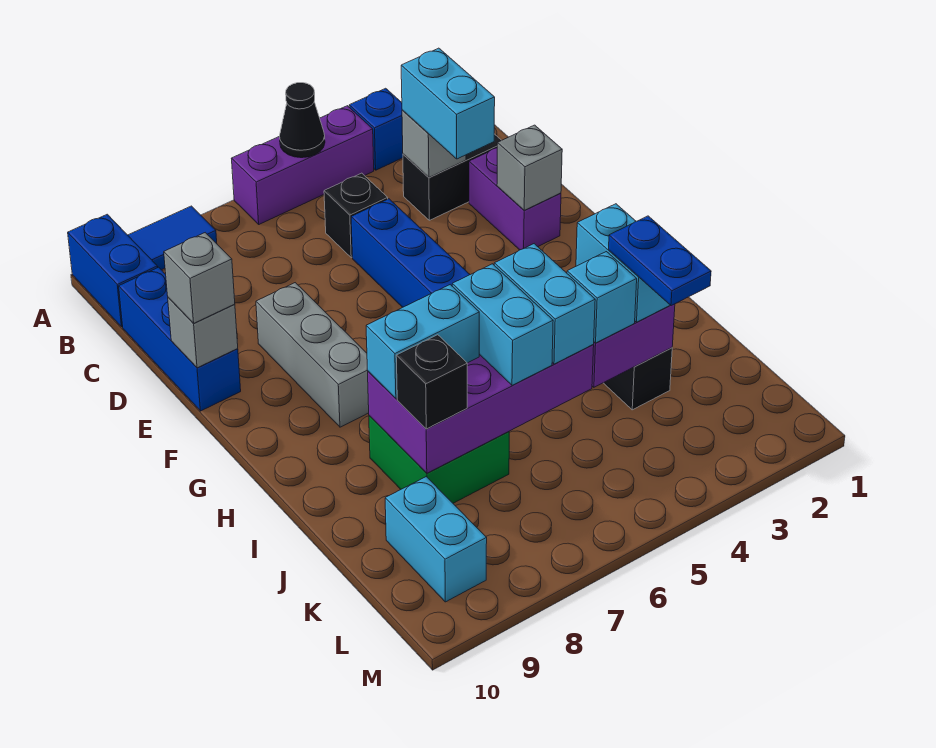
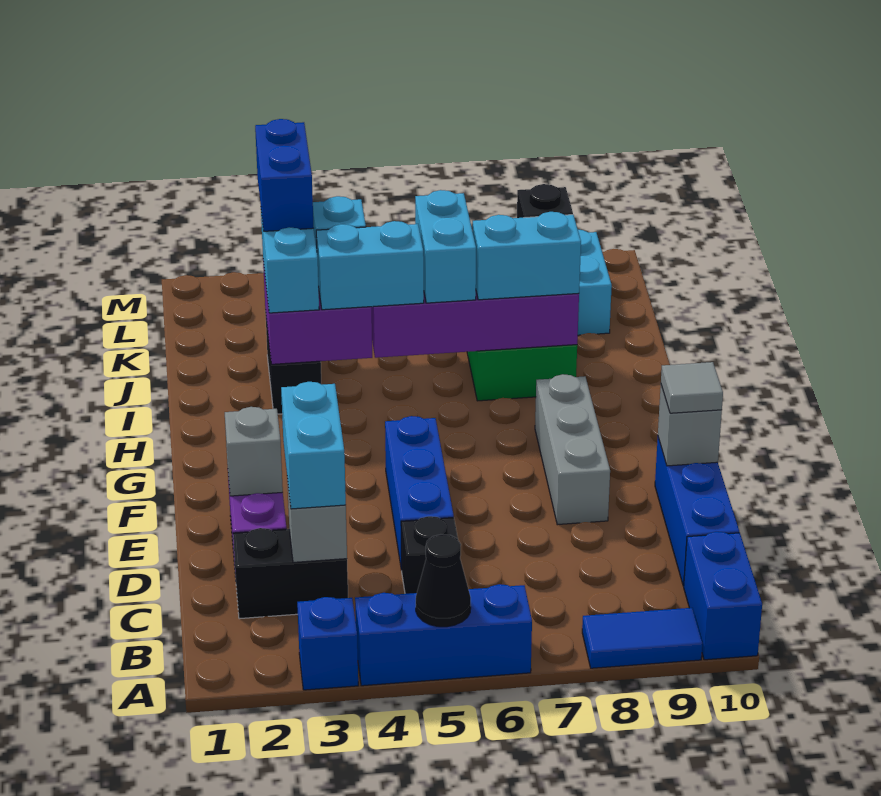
purple brick A4:A6 level 1 -> blue brick A4:A6 level 1
grey brick E10 level 3 -> grey tile E10 level 3
cyan brick I5:J5 level 3 -> cyan brick I4:I5 level 3
blue plate J3:K3 level 4 -> blue brick J3:K3 level 4

